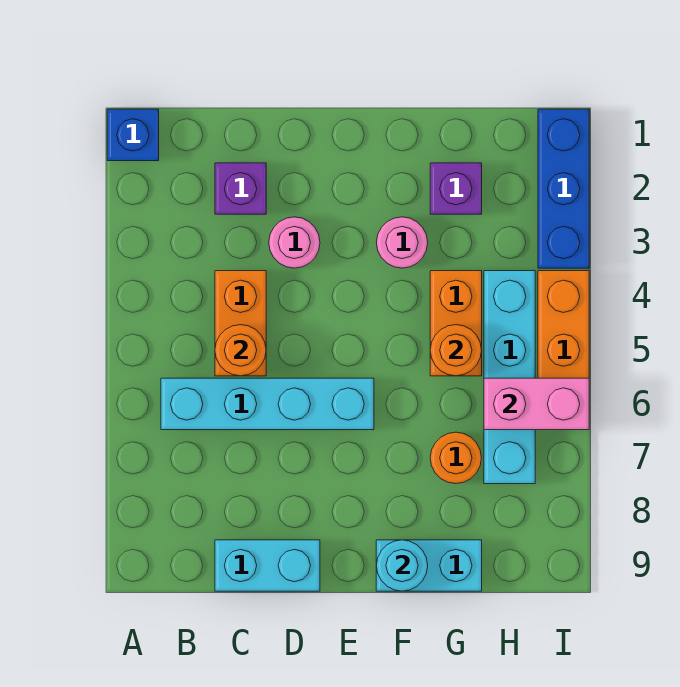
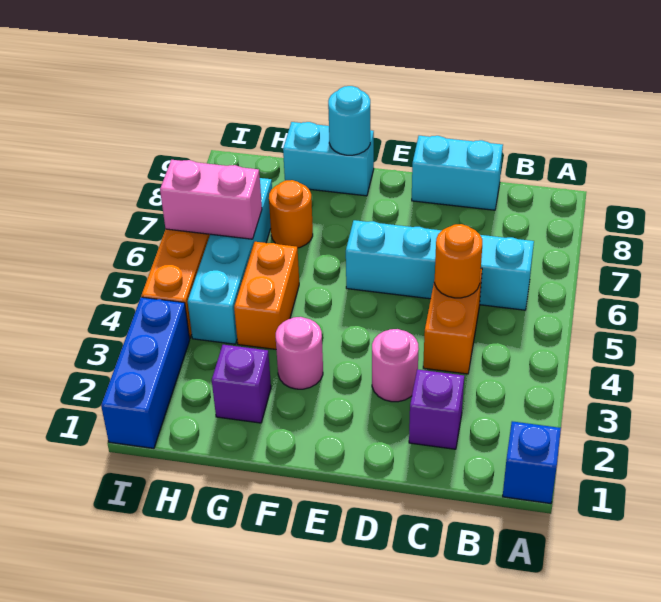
orange round brick G5 level 2 -> none

